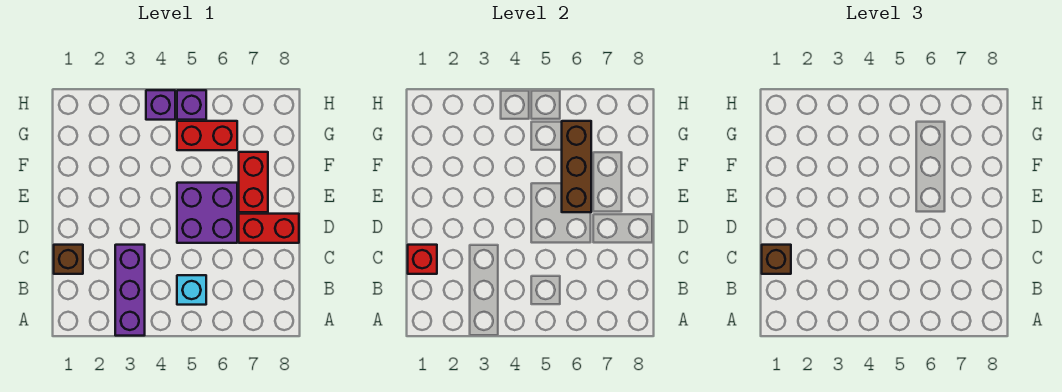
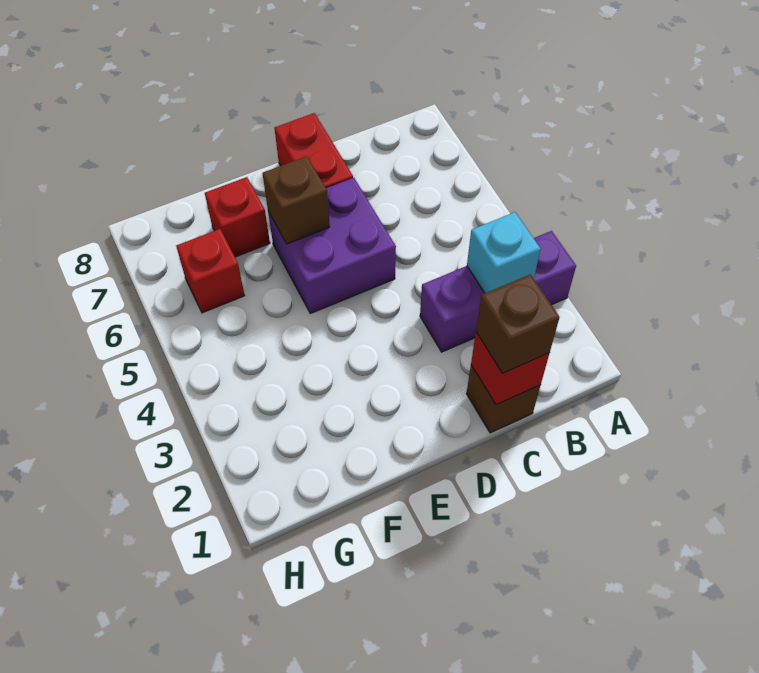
cyan brick B5 level 1 -> cyan brick B3 level 2
brown brick E6:G6 level 2 -> brown brick E6 level 2
red brick E7:F7 level 1 -> red brick F7 level 1
red brick G5:G6 level 1 -> red brick G6 level 1
purple brick H4 level 1 -> none
purple brick H5 level 1 -> none

